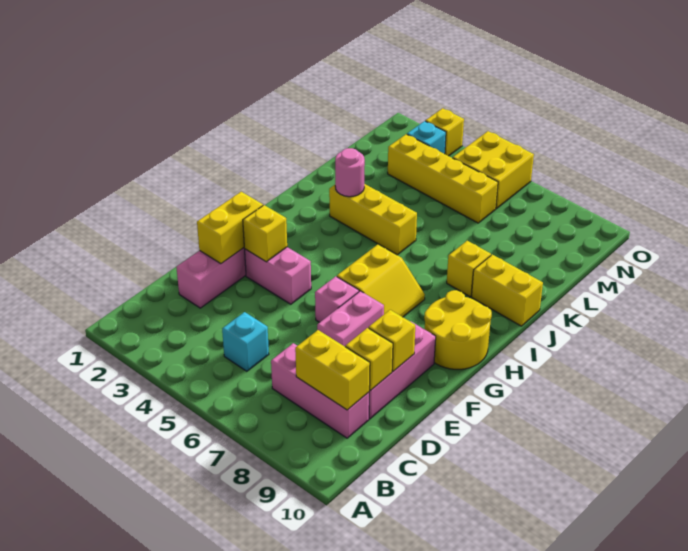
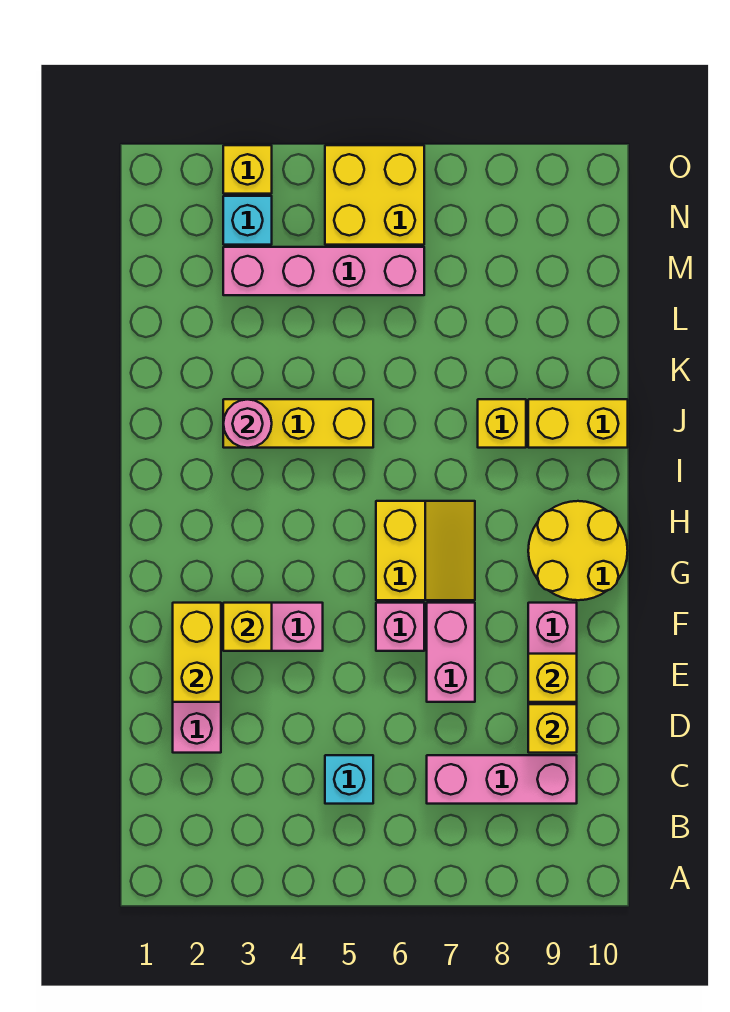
yellow brick C8:C9 level 2 -> none
yellow brick M3:M6 level 1 -> pink brick M3:M6 level 1

